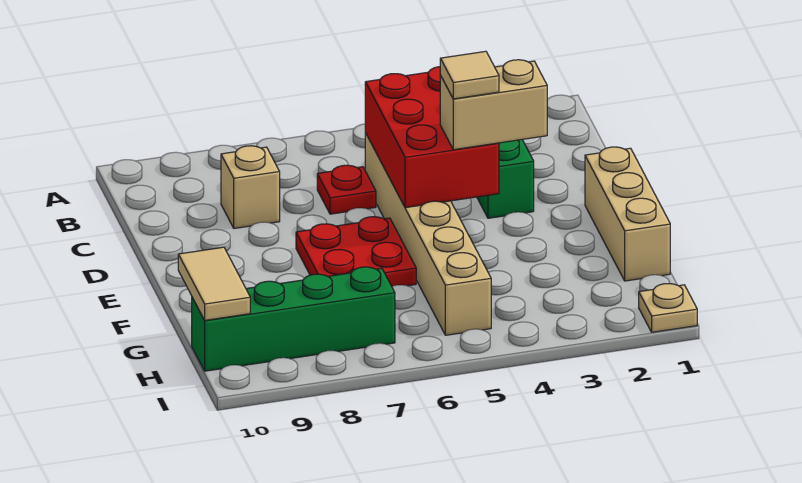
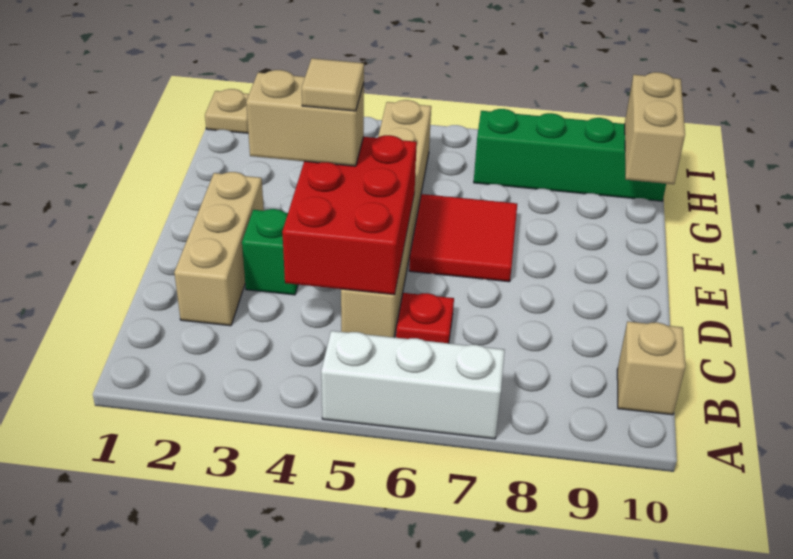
none -> white brick A5:A7 level 1
tan brick C8 level 1 -> tan brick B10 level 1
tan brick E1:G1 level 1 -> tan brick C2:E2 level 1
red plate E6:F7 level 1 -> red tile E6:F7 level 1
tan tile G10:H10 level 2 -> tan brick G10:H10 level 2

